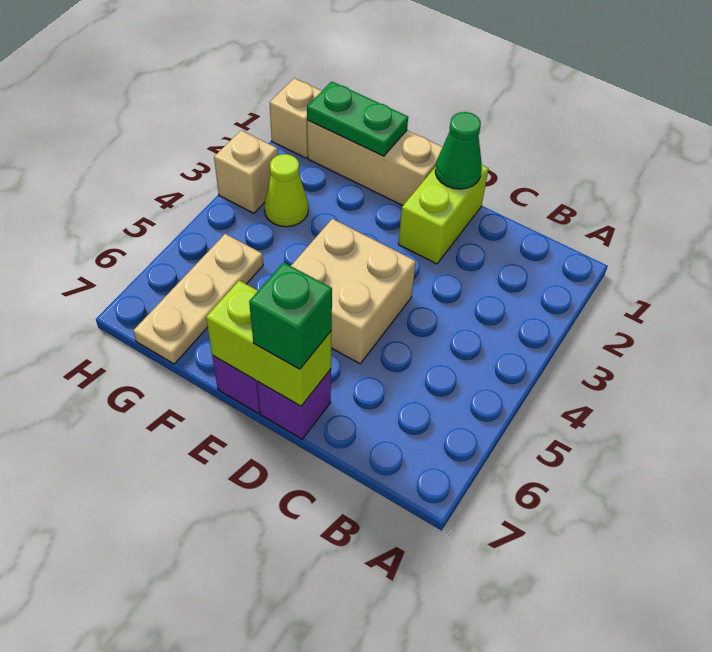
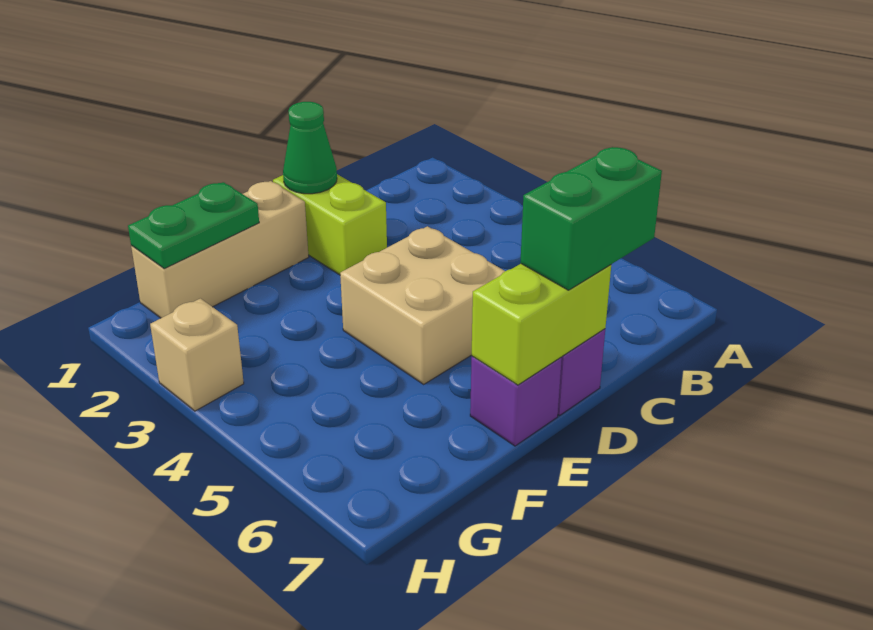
green brick D7 level 3 -> green brick C7:D7 level 3
lime cone G3 level 1 -> none
tan plate G5:G7 level 1 -> none
tan brick H1 level 1 -> none

